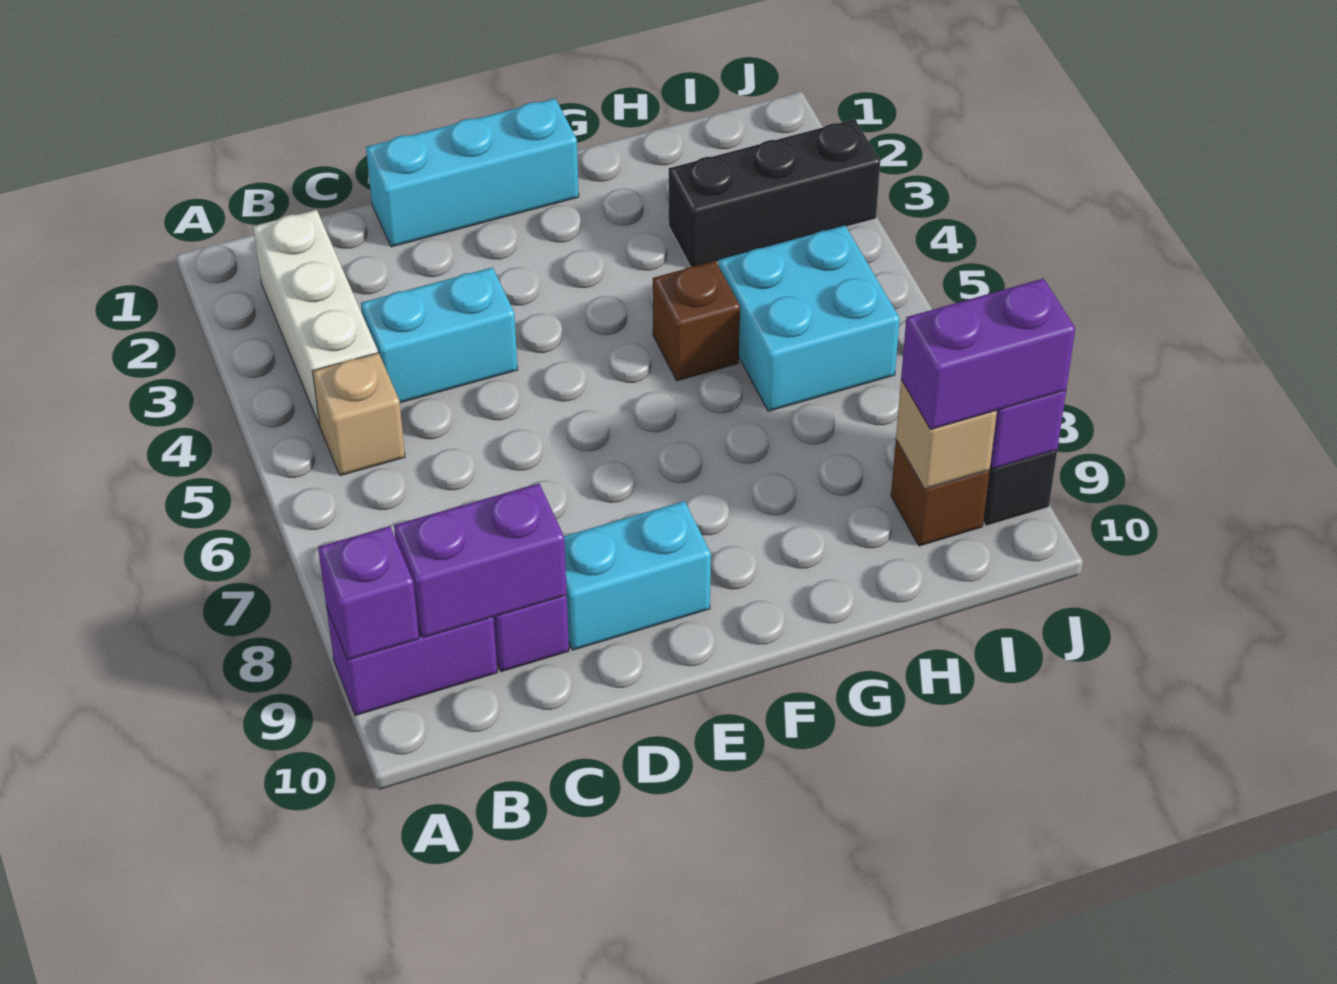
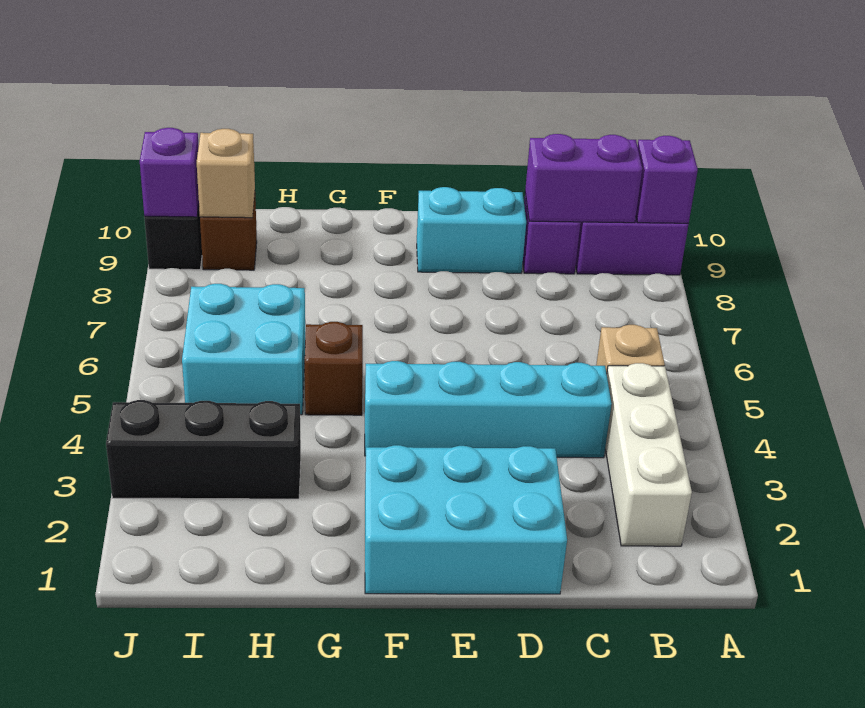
cyan brick C4:D4 level 1 -> cyan brick C4:F4 level 1
cyan brick D1:F1 level 1 -> cyan brick D1:F2 level 1
purple brick I9:J9 level 3 -> none

